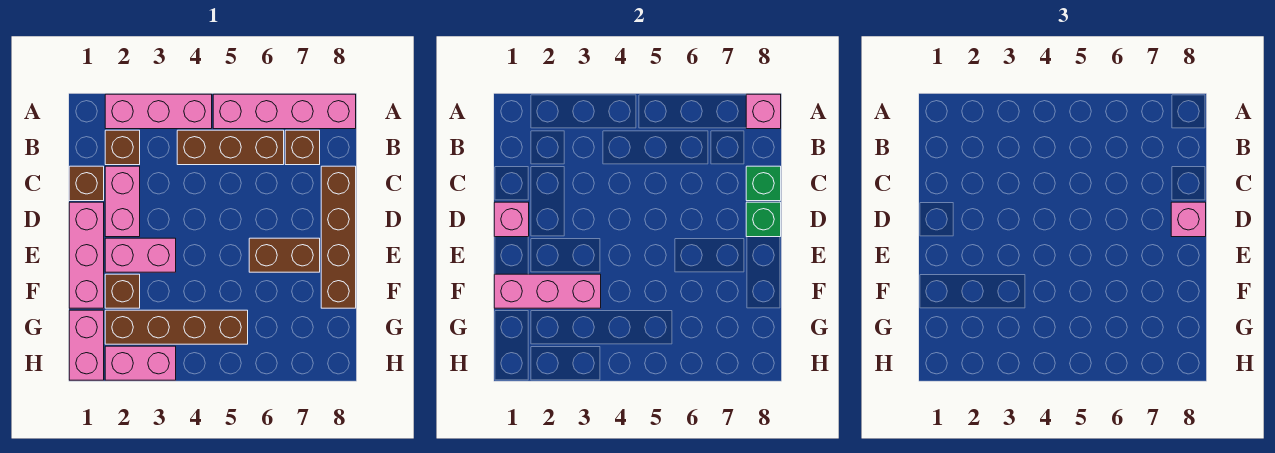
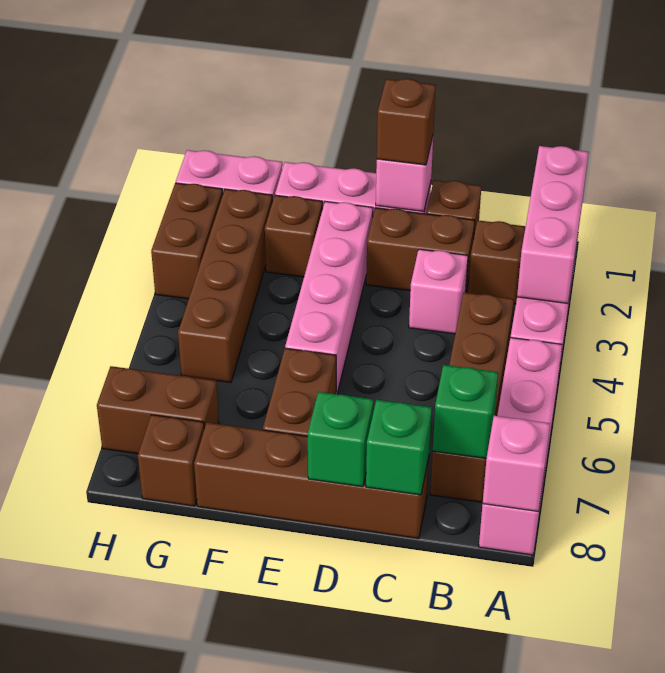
none -> green brick B7 level 2
pink brick C2:D2 level 1 -> brown brick C2:D2 level 1
none -> brown brick D1 level 3
pink brick D8 level 3 -> pink brick C3 level 1
pink brick E2:E3 level 1 -> pink brick E2:E5 level 1
pink brick F1:F3 level 2 -> pink brick A1:A3 level 2
none -> brown brick G7:H7 level 1
none -> brown brick G8 level 1
pink brick H2:H3 level 1 -> brown brick H2:H3 level 1

